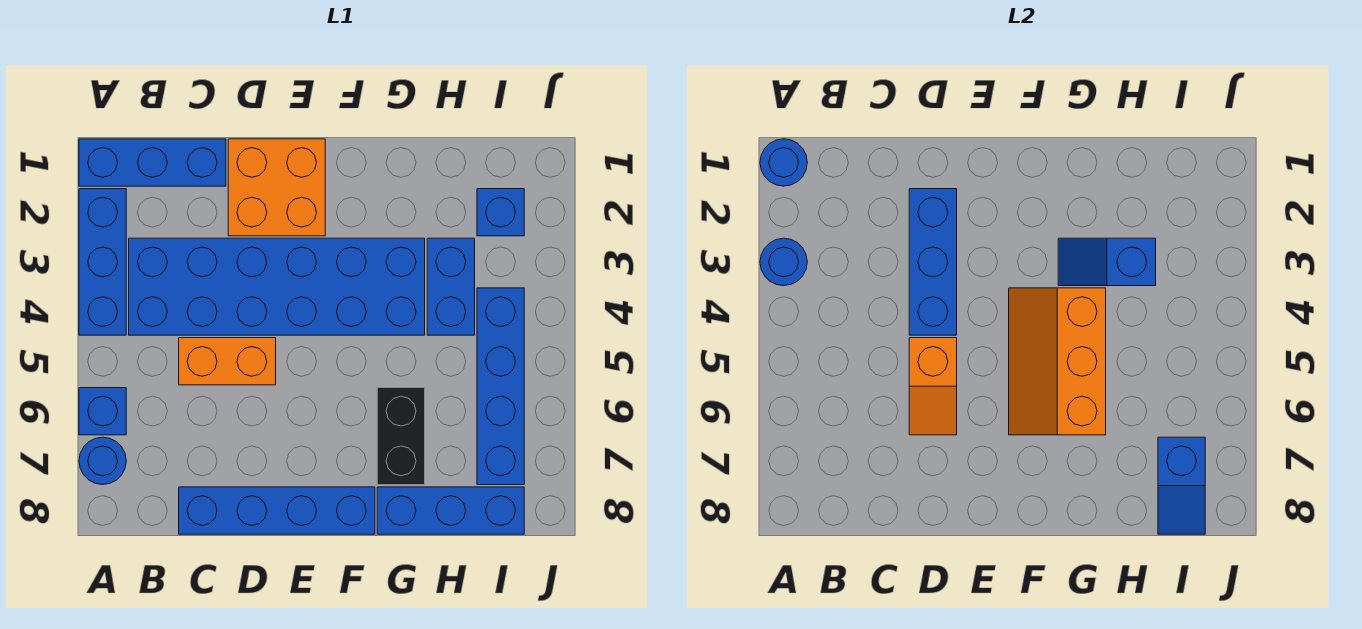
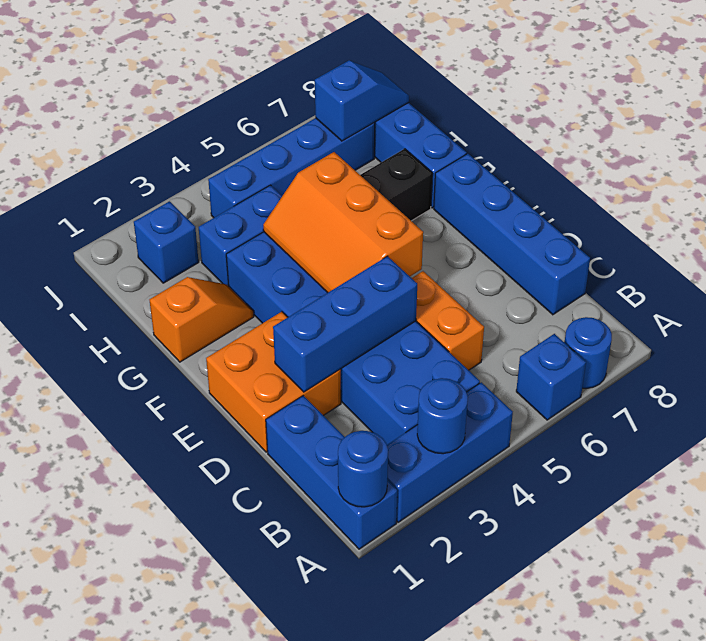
orange slope D5:D6 level 2 top 5 -> orange slope G1:G2 level 1 top 1
orange slope F4:G6 level 2 top G -> orange slope E4:G5 level 2 top 5
blue slope G3:H3 level 2 top H -> none

